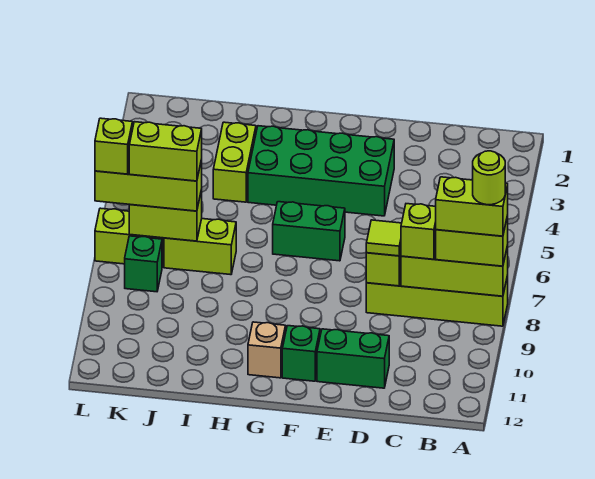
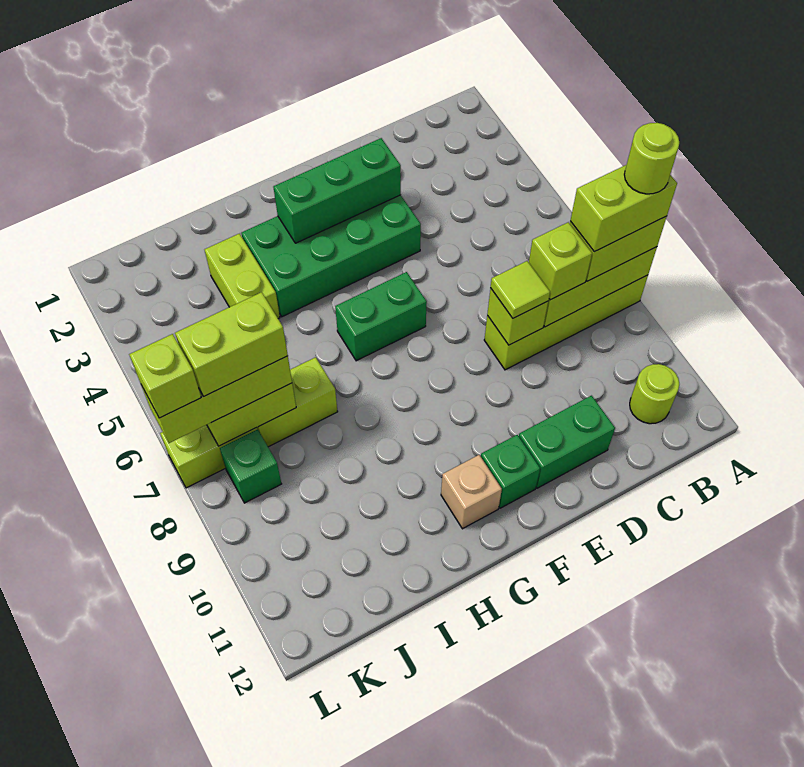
none -> lime round brick B11 level 1
none -> green brick E3:G3 level 2

